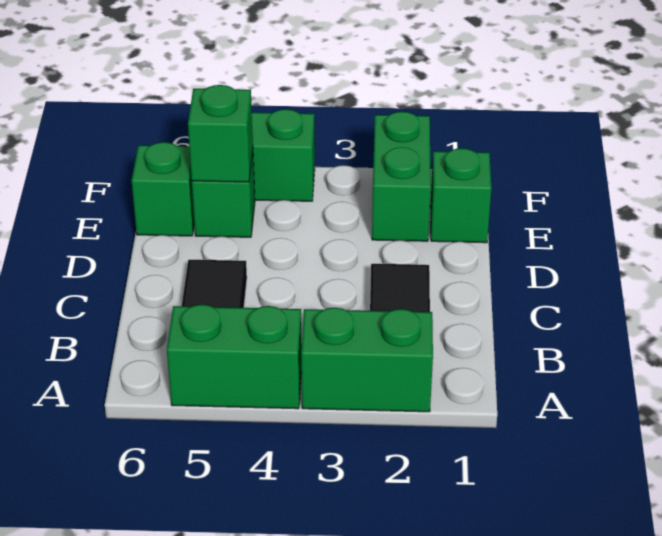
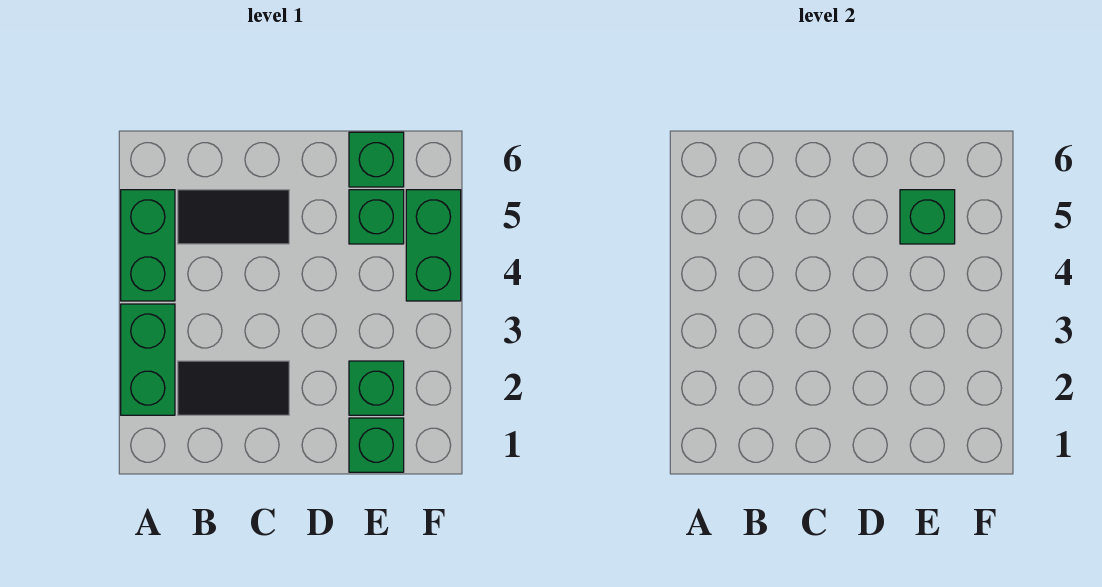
green brick E2:F2 level 1 -> green brick E2 level 1

